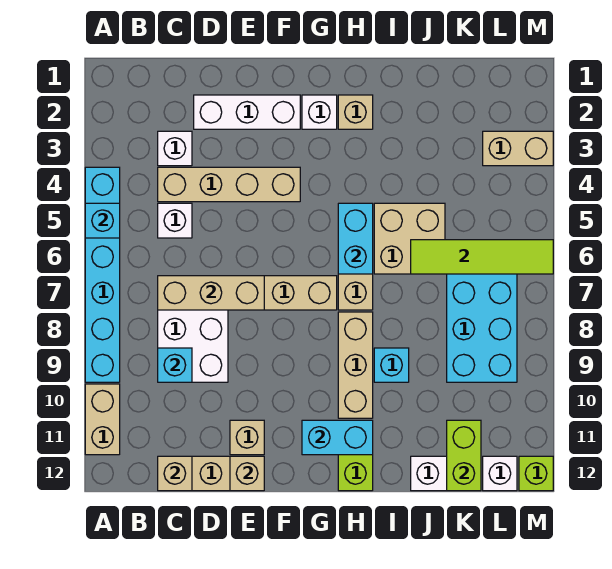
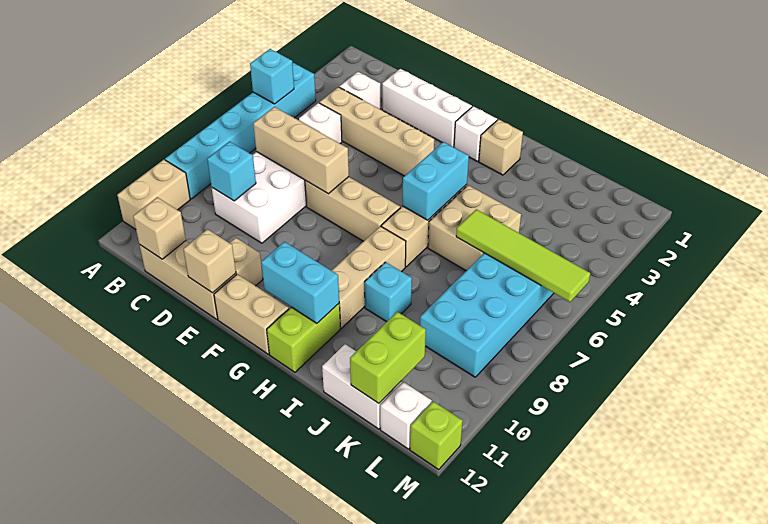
tan brick L3:M3 level 1 -> tan brick F12:G12 level 1

